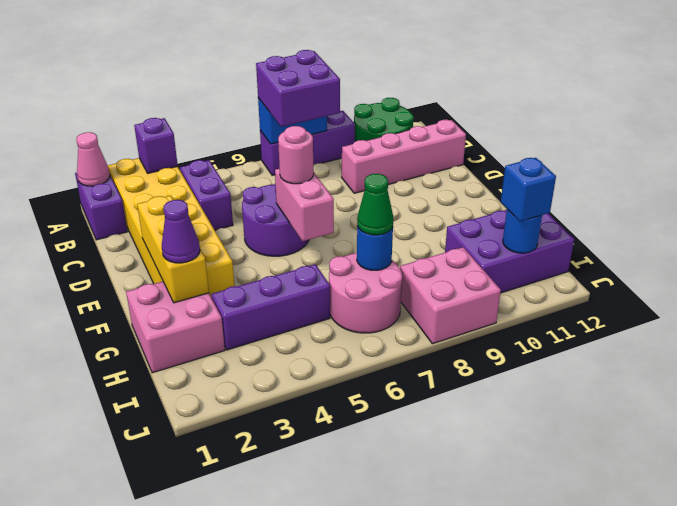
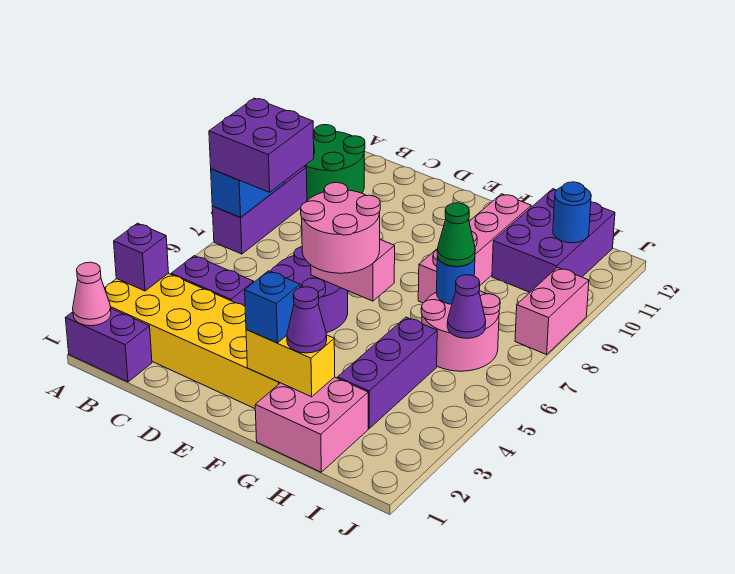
pink brick C9:C12 level 1 -> pink brick G8:G11 level 1
yellow brick E2:G2 level 2 -> yellow brick F2:G2 level 2
pink round brick E6 level 3 -> pink round brick E5:F6 level 3
none -> purple cone I6 level 2
pink brick I8:J9 level 1 -> pink brick J8:J9 level 1
blue brick I11 level 3 -> blue brick F2 level 3

